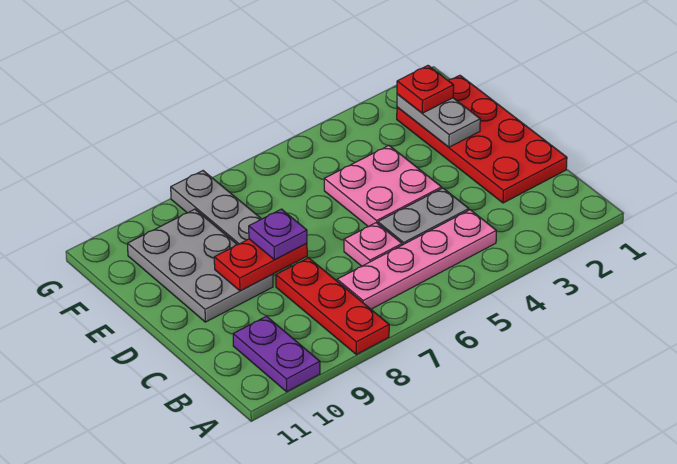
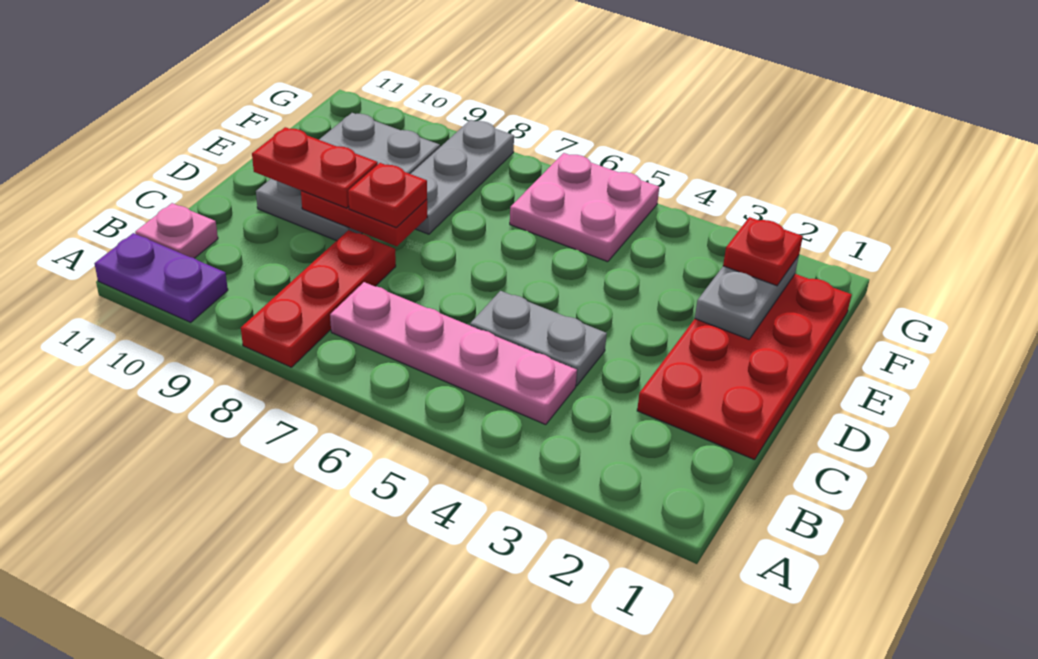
purple plate A10:B10 level 1 -> purple plate A10:A11 level 1
pink plate C6 level 1 -> pink plate B11 level 1
pink plate D4:E5 level 1 -> pink plate F5:G6 level 1
purple plate D8 level 3 -> red plate D8 level 3
none -> red plate D9:D10 level 3

